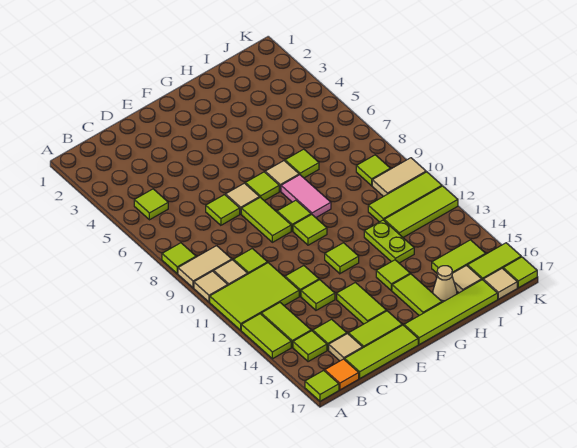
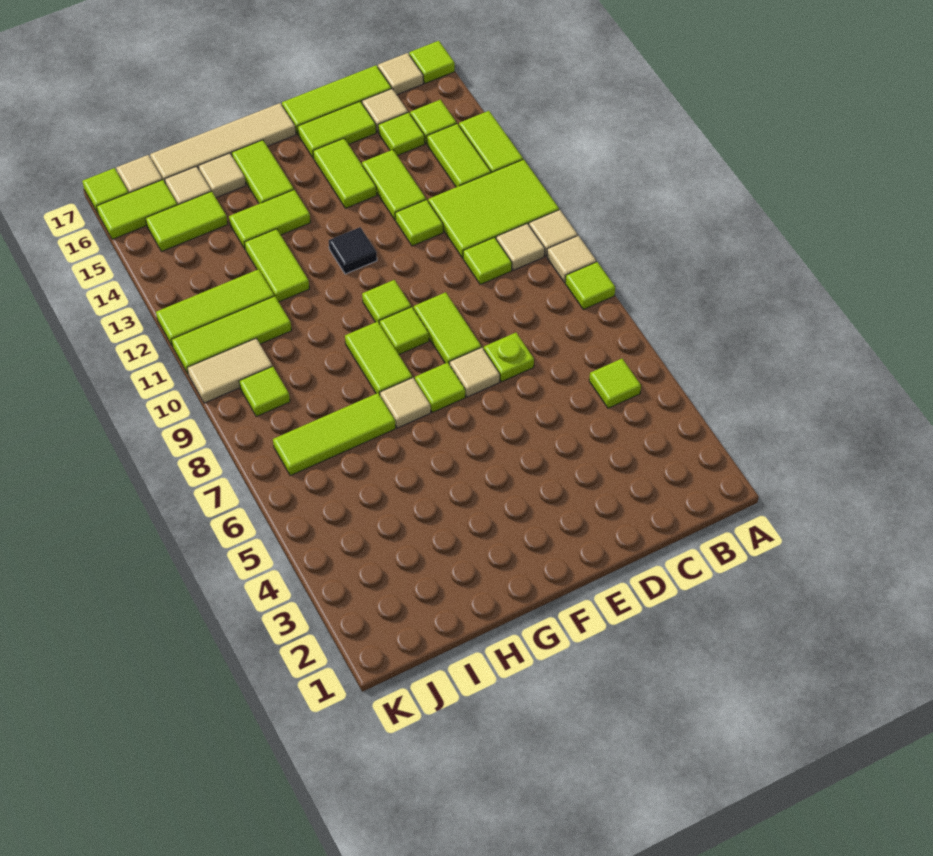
tan tile A9:B9 level 1 -> tan tile A9 level 1
orange tile B17 level 1 -> tan tile B17 level 1
lime tile D7 level 1 -> lime plate D7 level 1
lime tile D13 level 1 -> lime tile D13:D14 level 1
lime tile F12 level 1 -> black tile F12 level 1
lime tile F17:I17 level 1 -> tan tile F17:I17 level 1
pink tile G8:G9 level 1 -> lime tile G8:G9 level 1
lime tile G14 level 1 -> lime tile G14:H14 level 1
lime tile H7 level 1 -> lime tile H7:J7 level 1
lime plate H12:H13 level 1 -> lime tile H12:H13 level 1
tan cone H16 level 1 -> tan tile H16 level 1

